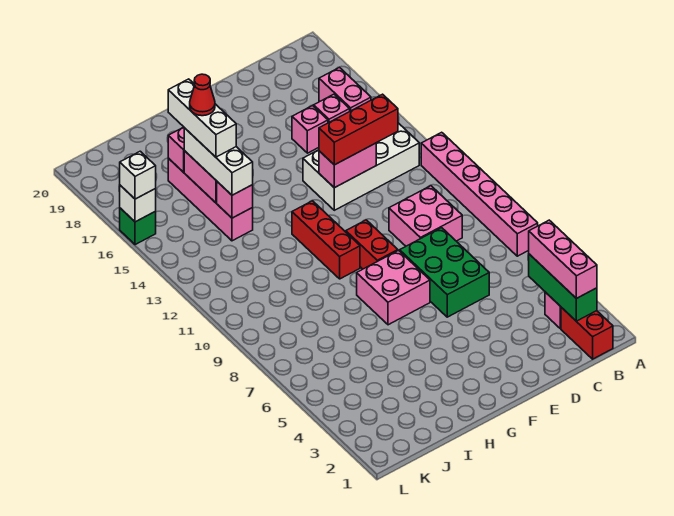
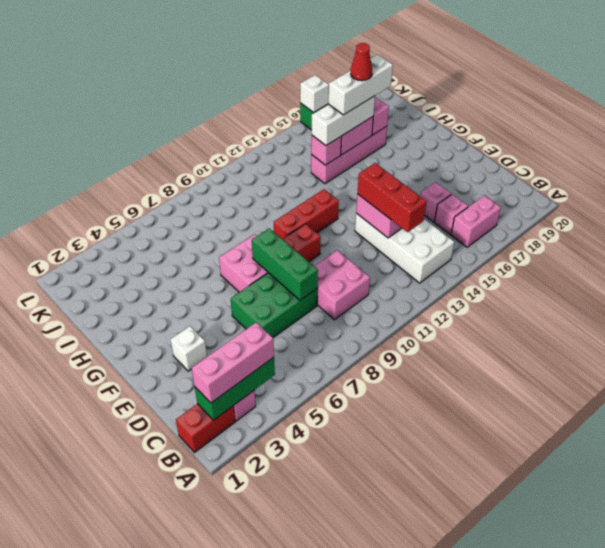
pink brick A7:A12 level 1 -> none
none -> green brick D8:F8 level 2
white brick L16 level 3 -> white brick E3 level 1

